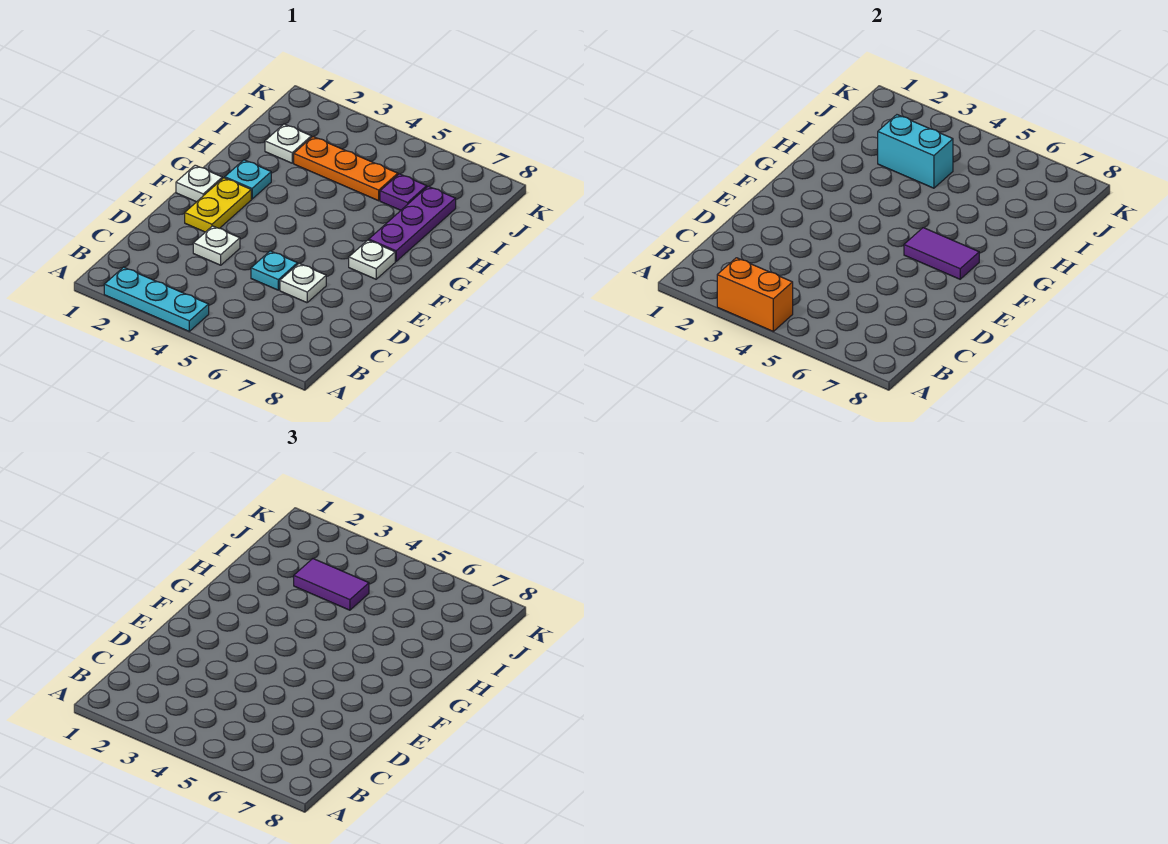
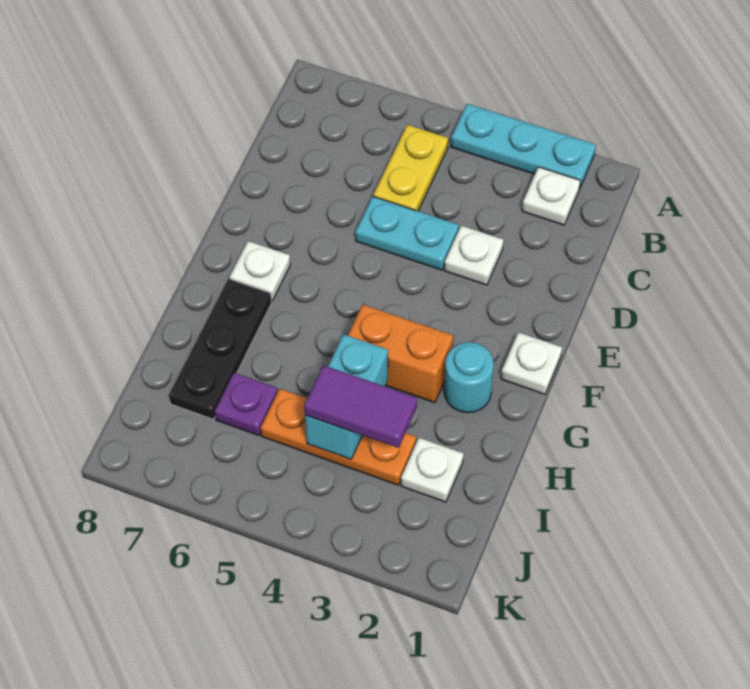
orange brick A3:A4 level 2 -> orange brick G3:G4 level 1
cyan plate D5 level 1 -> cyan plate D4:D5 level 1
white plate D6 level 1 -> white plate B2 level 1
yellow plate E2:F2 level 1 -> yellow plate B5:C5 level 1
purple tile F6:F7 level 2 -> none
cyan plate G2 level 1 -> cyan round brick G2 level 1
purple plate G7:I7 level 1 -> black plate G7:I7 level 1
cyan brick I3:I4 level 2 -> cyan brick H4:I4 level 2

